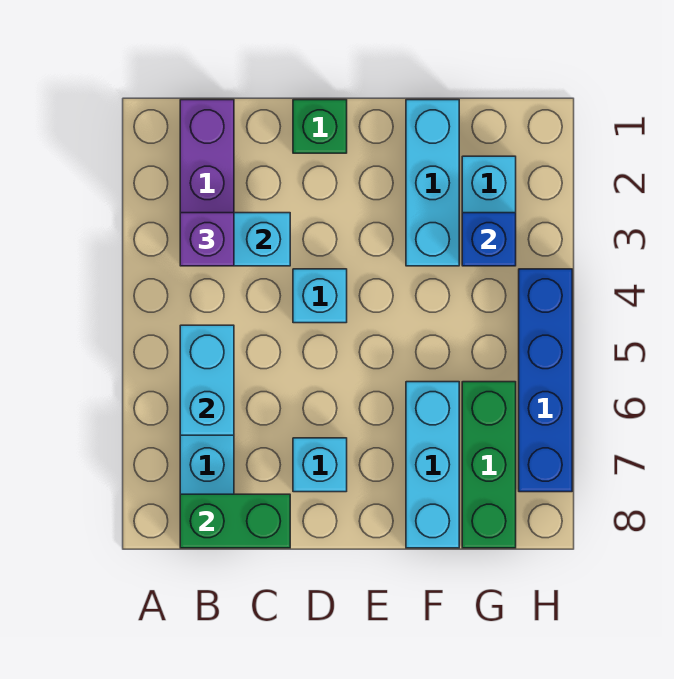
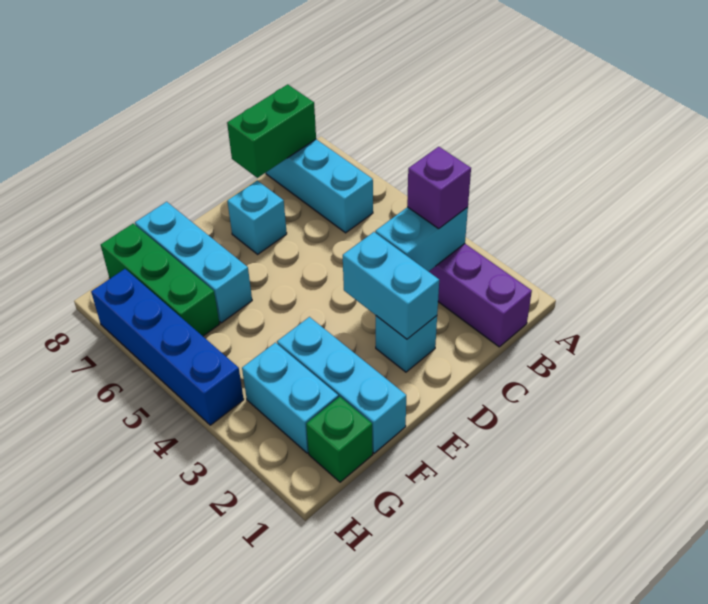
cyan brick B5:B6 level 2 -> cyan brick D2:D3 level 2
green brick D1 level 1 -> green brick G1 level 1
cyan brick D4 level 1 -> cyan brick D2 level 1
blue brick G3 level 2 -> none

